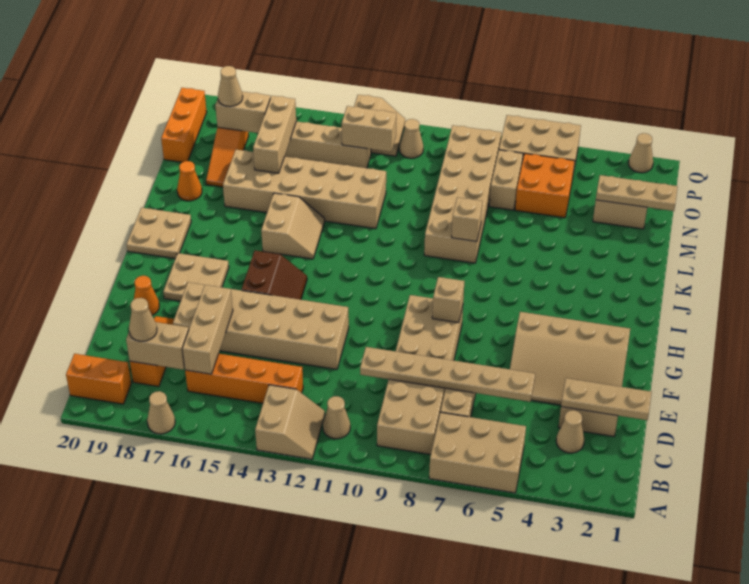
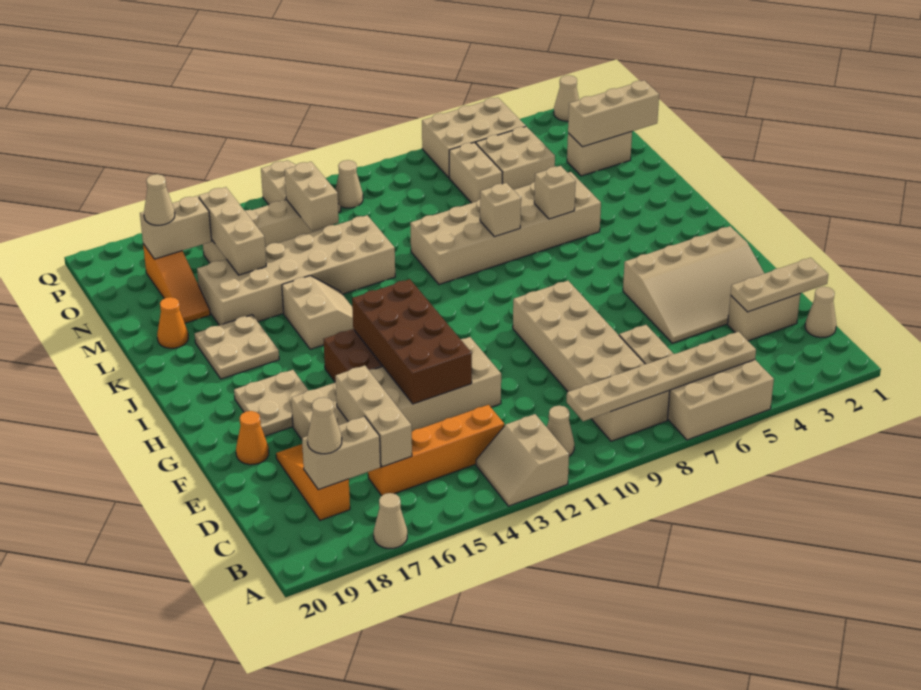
tan slope A12:B13 level 1 top 13 -> tan slope A12:B13 level 1 top 12
orange brick B19:B20 level 1 -> none
tan cone C3 level 1 -> tan cone C1 level 1
tan plate D5:D10 level 2 -> tan plate B5:B10 level 2
none -> brown brick E13:H14 level 2
tan brick G8 level 2 -> tan brick K6 level 2
tan plate I19:J20 level 1 -> tan plate J17:K18 level 1
tan brick K8:P9 level 1 -> tan brick K5:L10 level 1
tan plate N1:N3 level 2 -> tan brick N1:N3 level 2
orange brick N5:O6 level 1 -> tan brick N5:O6 level 1
orange brick N20:P20 level 1 -> none
tan brick O12:O13 level 2 -> tan brick N13:O13 level 2

